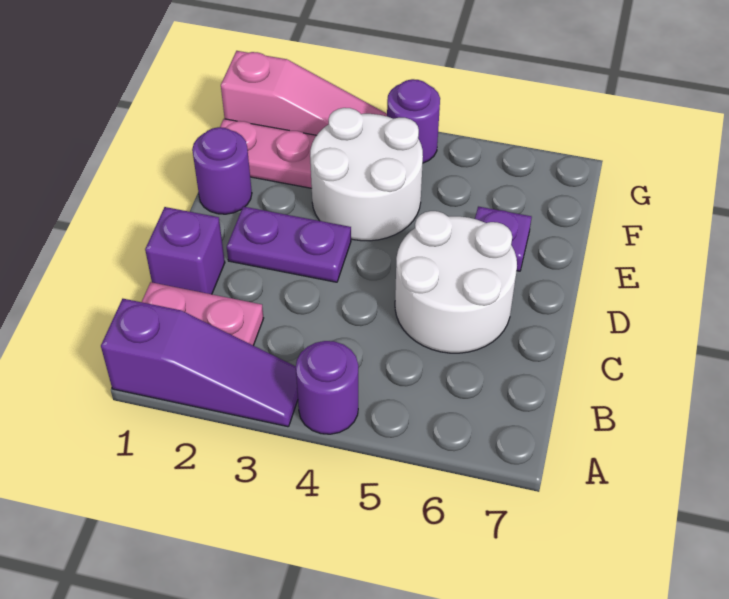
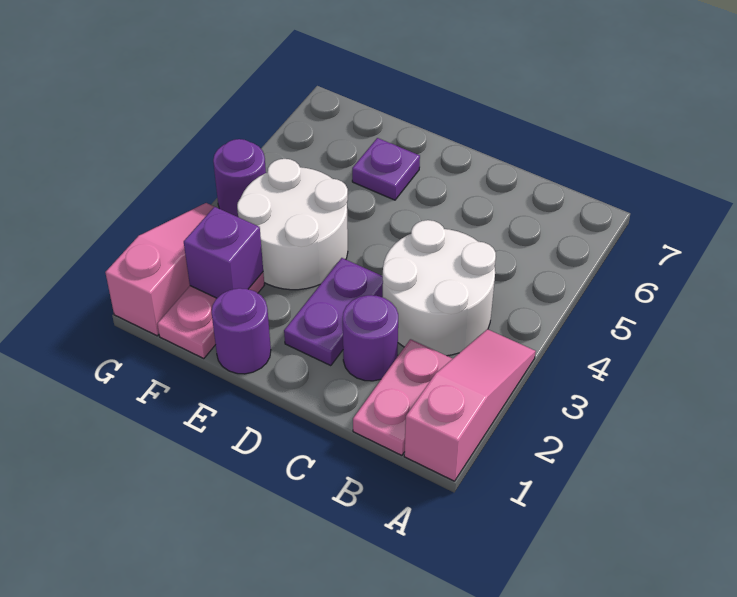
purple slope A1:A3 level 1 top 1 -> pink slope A1:A3 level 1 top 1
purple round brick A4 level 1 -> purple round brick C2 level 1
purple brick C1 level 1 -> purple brick F2 level 2
white round brick C5:D6 level 1 -> white round brick B3:C4 level 1

